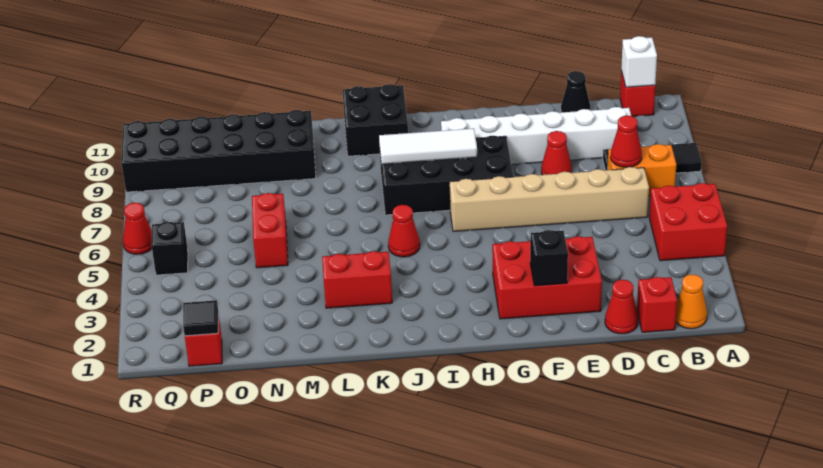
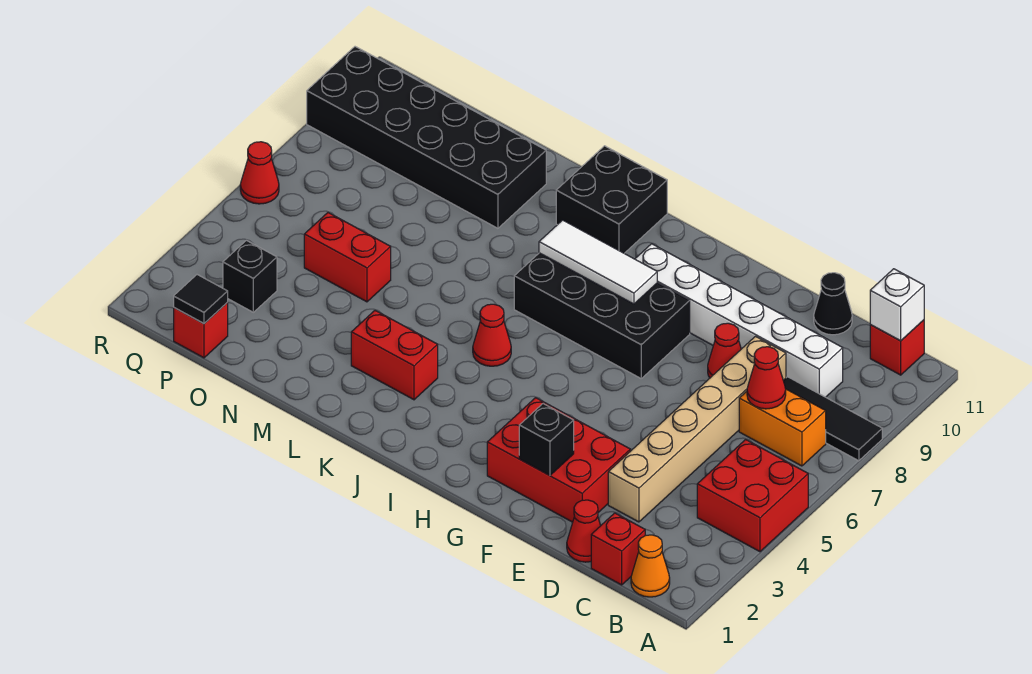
tan brick C6:H6 level 1 -> tan brick D3:D8 level 1
red brick N5:N6 level 1 -> red brick N5:O5 level 1
black brick Q5 level 1 -> black brick P3 level 1

